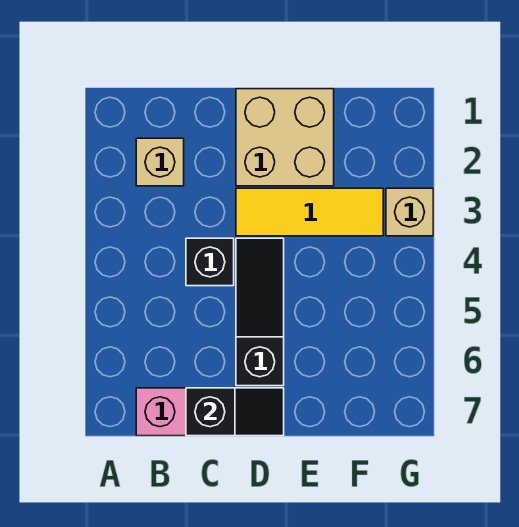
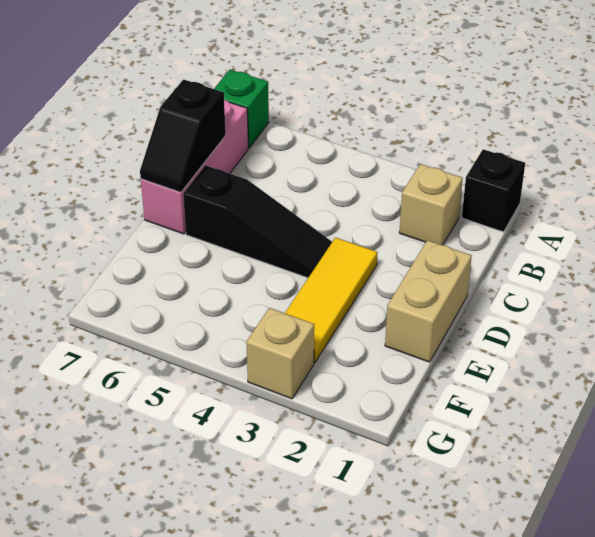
none -> green brick A7 level 1
black brick C4 level 1 -> black brick A1 level 1
tan brick D1:E2 level 1 -> tan brick D1:E1 level 1

